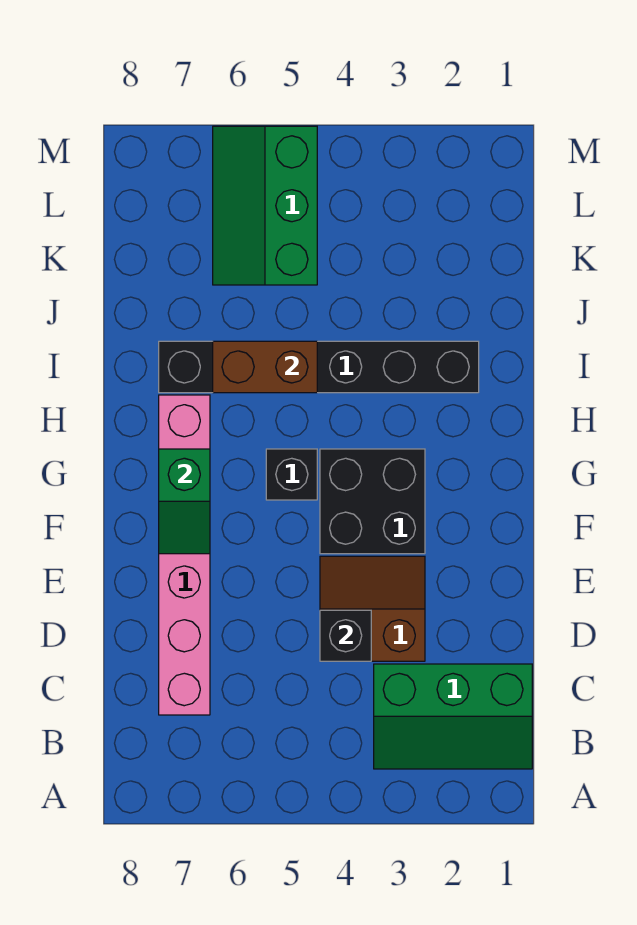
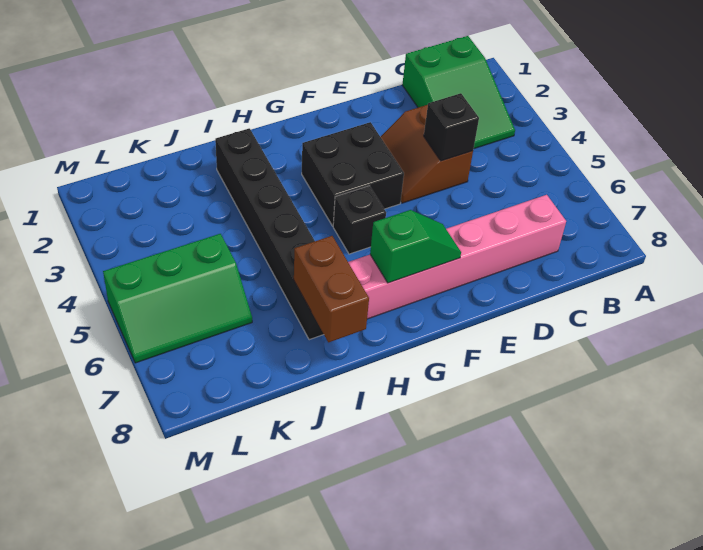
green slope B1:C3 level 1 top C -> green slope B1:C3 level 1 top 1
brown brick I5:I6 level 2 -> brown brick I7:I8 level 2

